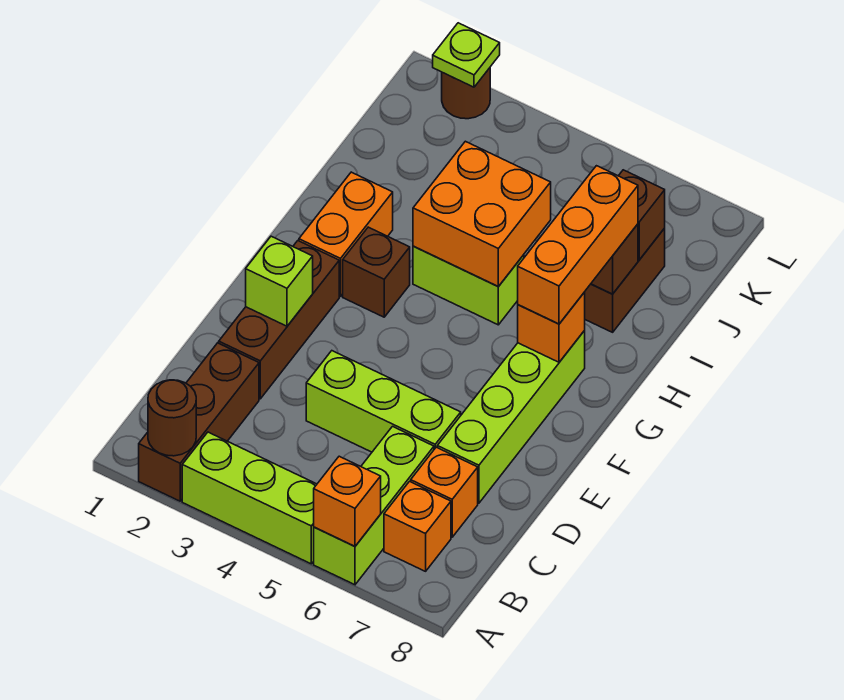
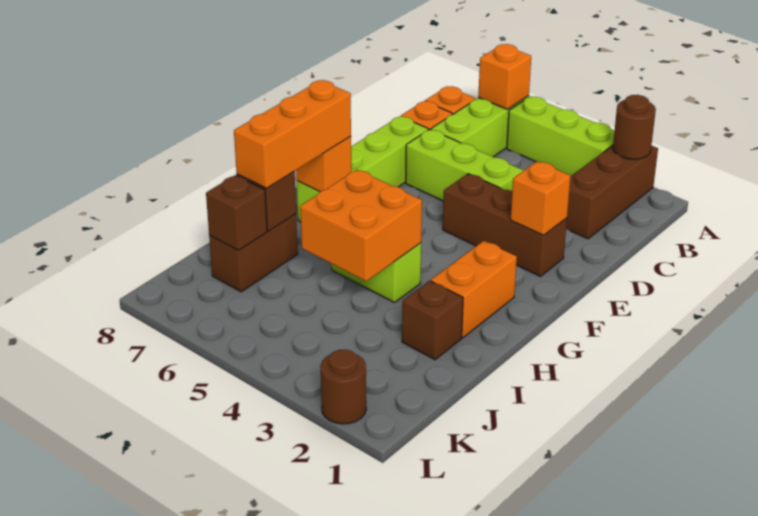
brown brick D2:F2 level 1 -> brown brick E2:E4 level 1
lime brick E2 level 2 -> orange brick E2 level 2
brown brick G3 level 1 -> brown brick I2 level 1
lime plate L2 level 2 -> none

